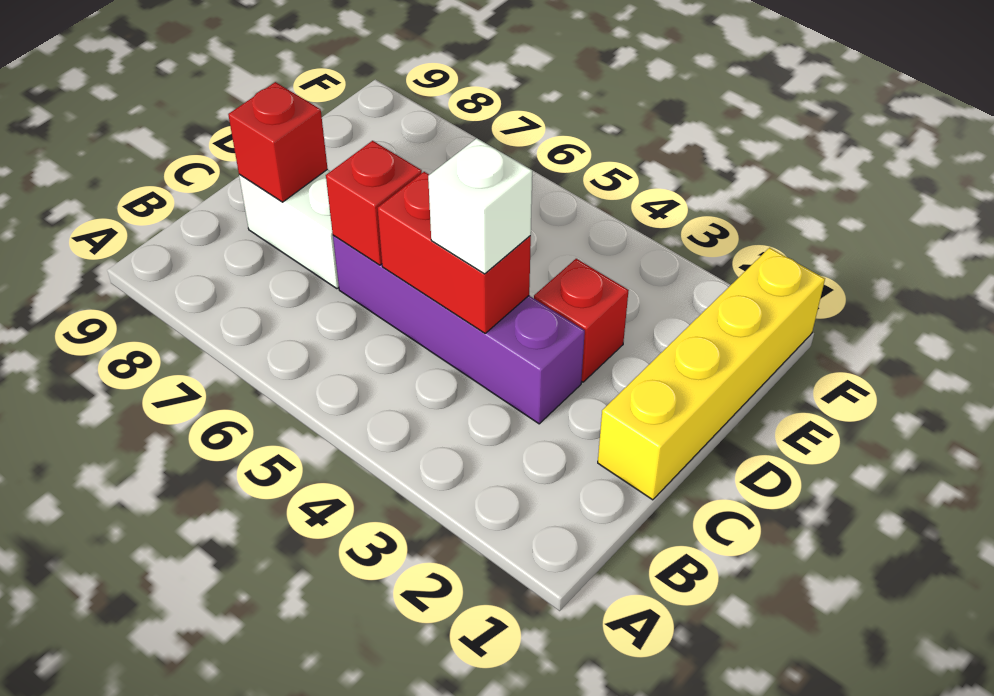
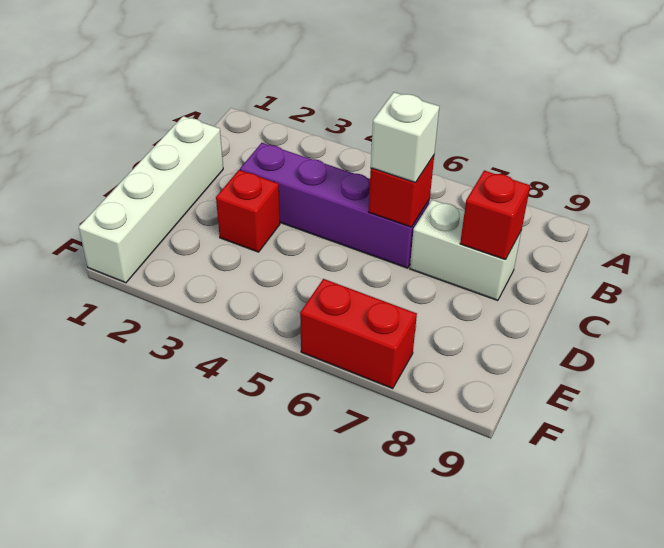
yellow brick C1:F1 level 1 -> white brick C1:F1 level 1
red brick C4:C5 level 2 -> red brick F6:F7 level 1
white brick C4 level 3 -> white brick C6 level 3

